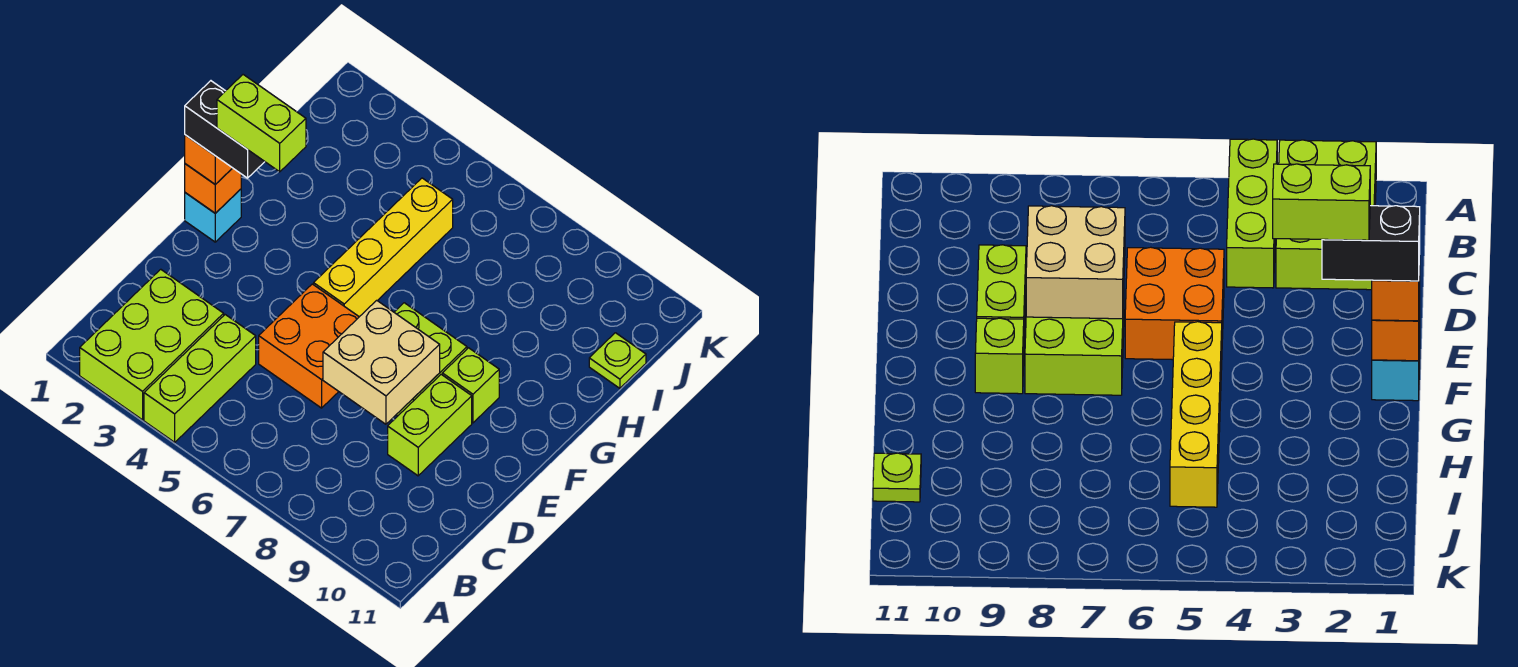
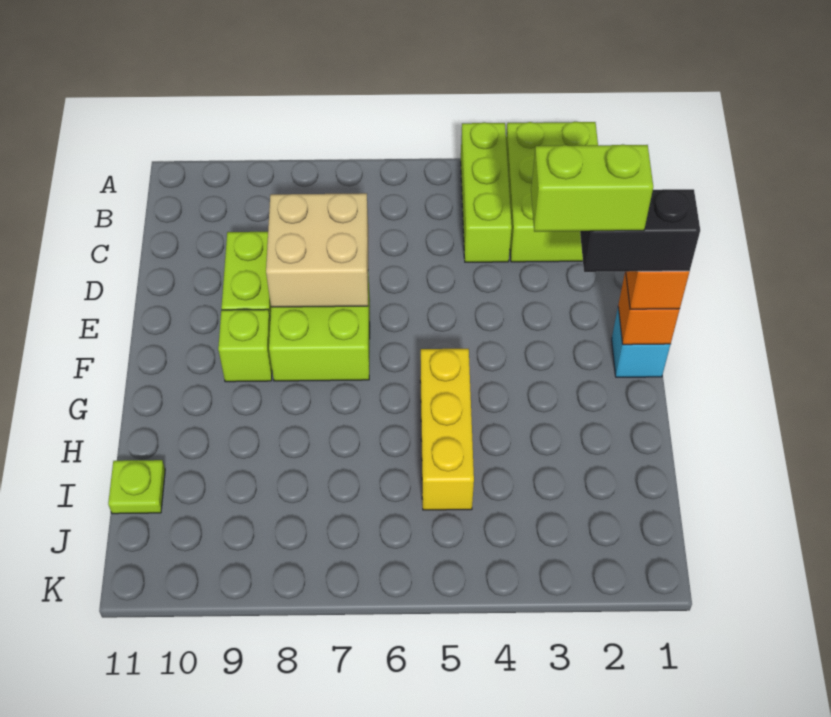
orange brick D5:E6 level 1 -> none
yellow brick F5:I5 level 1 -> yellow brick G5:I5 level 1

